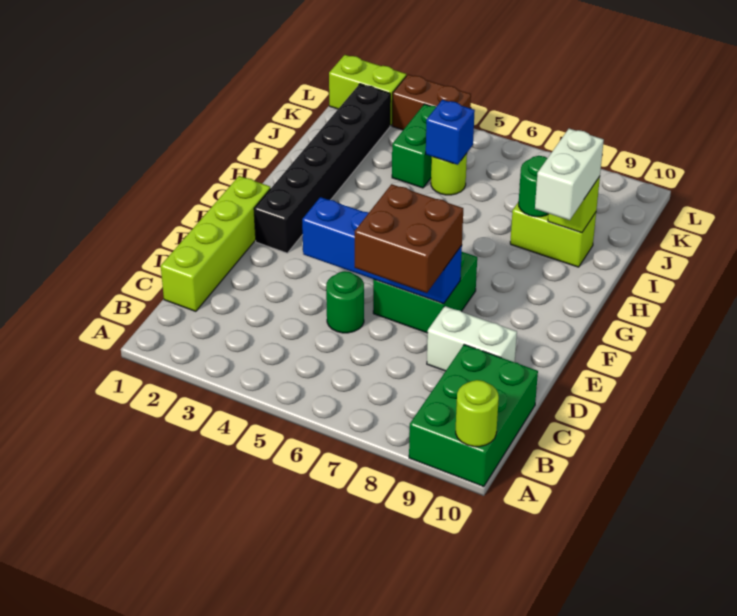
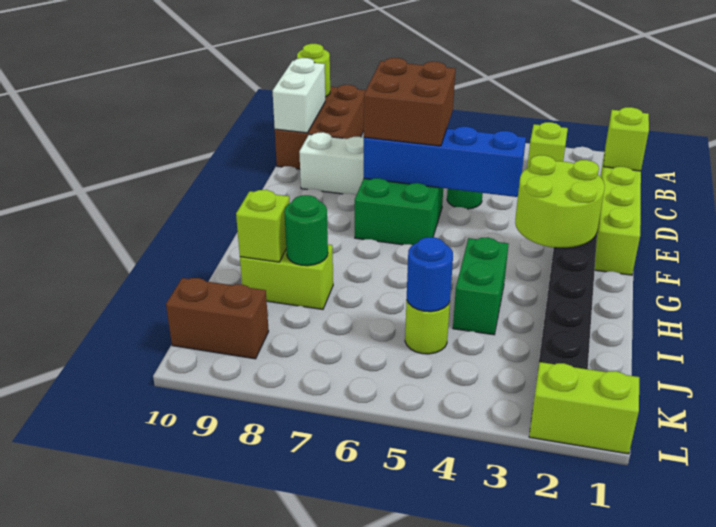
green brick A9:C10 level 1 -> brown brick A9:C10 level 1
none -> lime brick B3 level 1
none -> lime brick C1 level 2
none -> lime round brick F2:G3 level 2
white brick H9:I9 level 3 -> white brick B10:C10 level 2
green brick J4:K4 level 1 -> green brick H4:I4 level 1
blue brick J5 level 2 -> blue round brick J5 level 2
brown brick L3:L4 level 1 -> brown brick K9:K10 level 1

